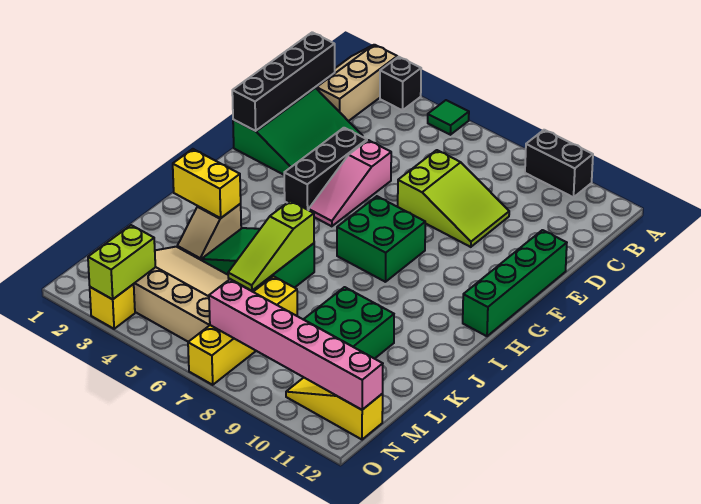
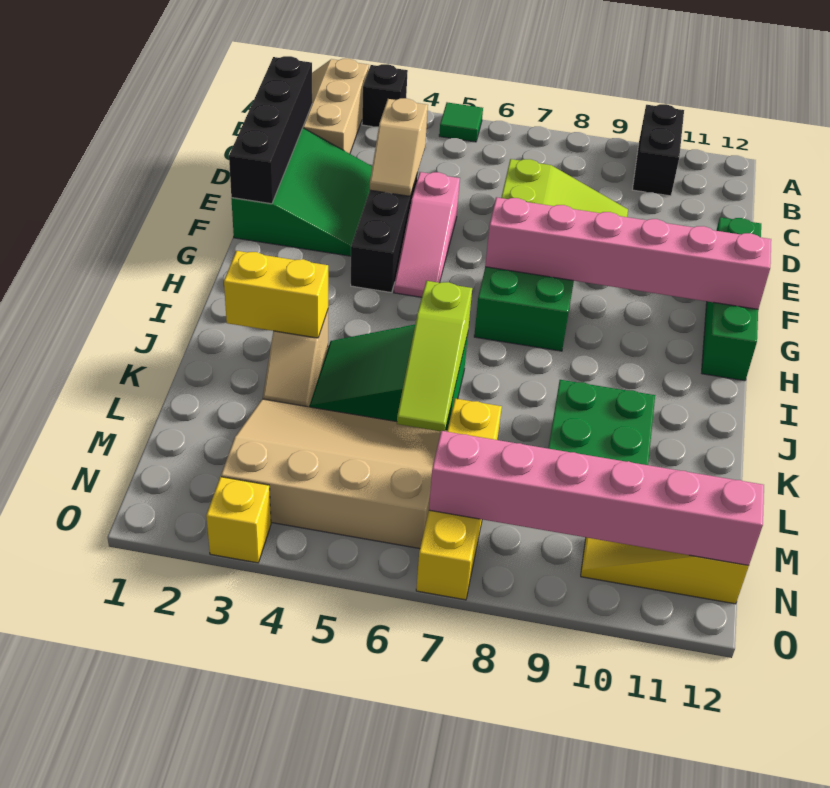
black brick A9:A10 level 1 -> black brick A10:B10 level 1
none -> tan slope D4:E4 level 2 top D
none -> pink brick G7:G12 level 2
lime brick N3:O3 level 2 -> none

